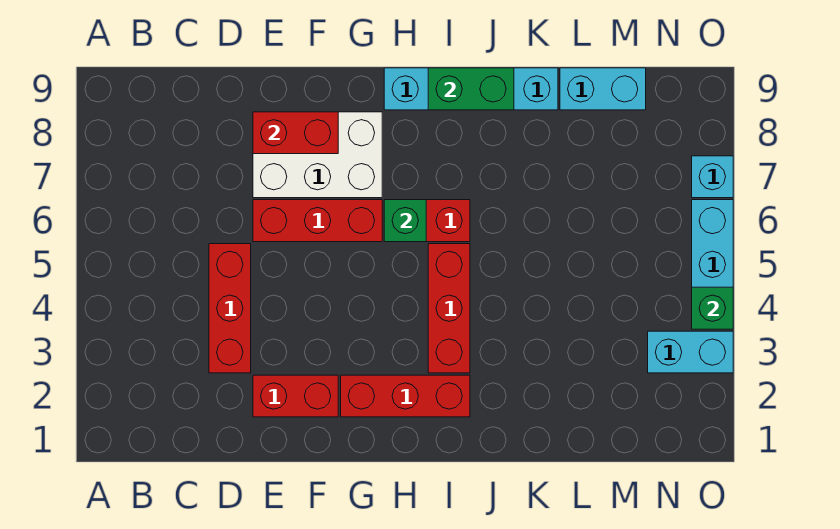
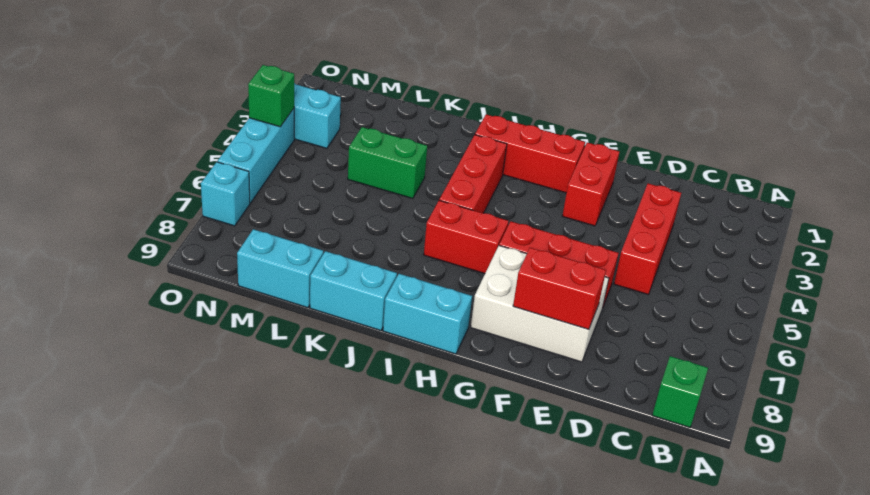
red brick E2:F2 level 1 -> red brick F2:F3 level 1
green brick H6 level 2 -> green brick B9 level 1
green brick I9:J9 level 2 -> green brick K4:L4 level 1

